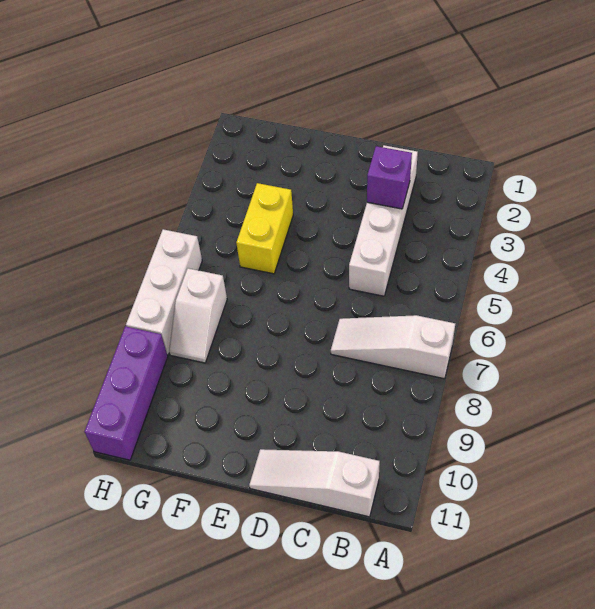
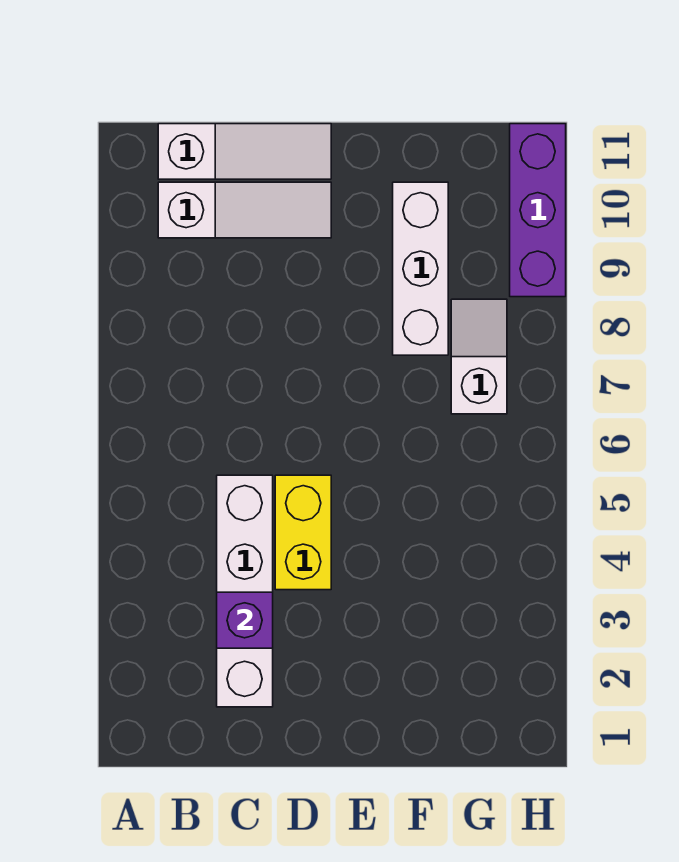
white slope A7:C7 level 1 top A -> white slope B10:D10 level 1 top B
yellow brick F4:F5 level 1 -> yellow brick D4:D5 level 1
white brick H6:H8 level 1 -> white brick F8:F10 level 1

